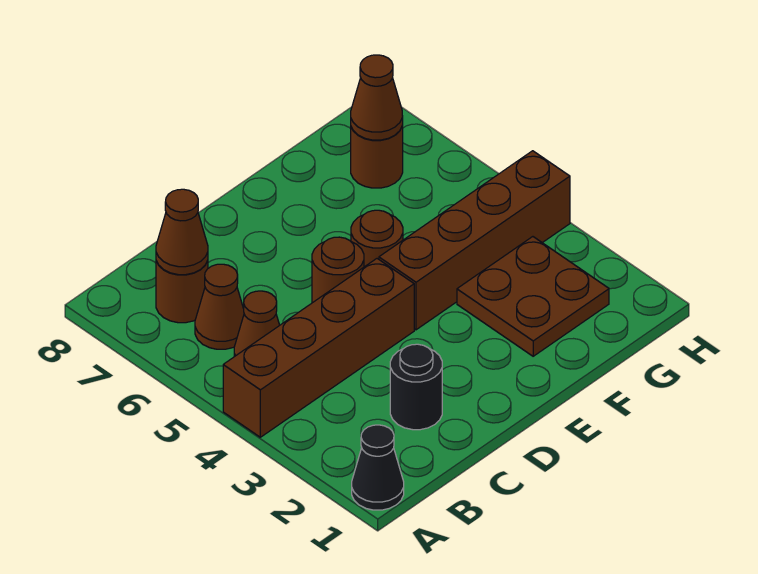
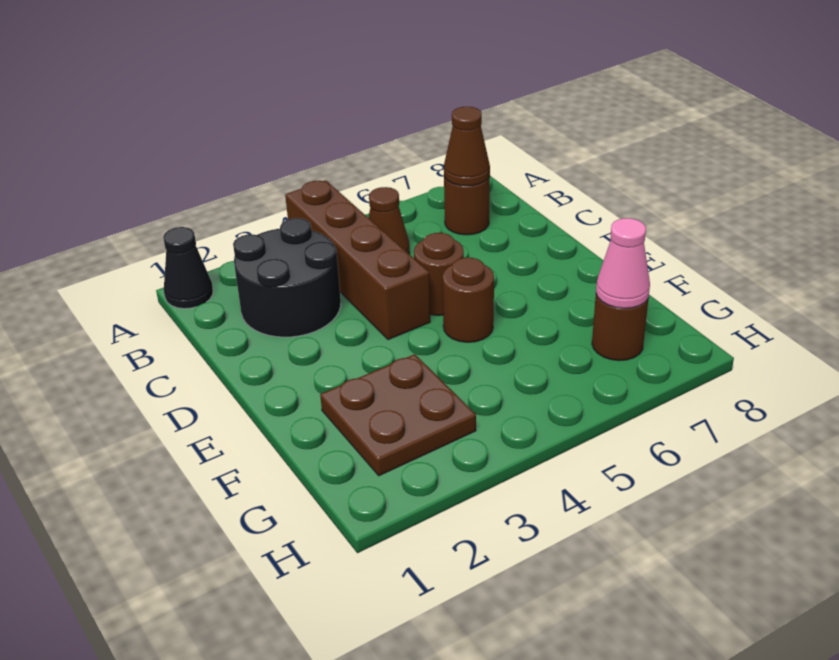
brown cone B6 level 1 -> none
black round brick C2 level 1 -> black round brick B2:C3 level 1
brown brick E4:H4 level 1 -> none
brown cone G7 level 2 -> pink cone G7 level 2

